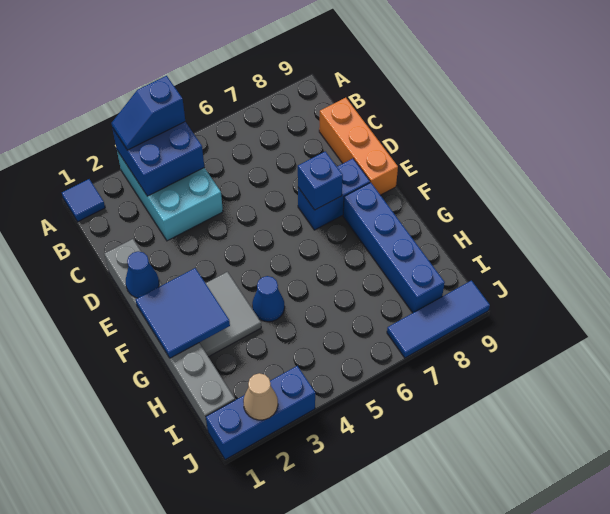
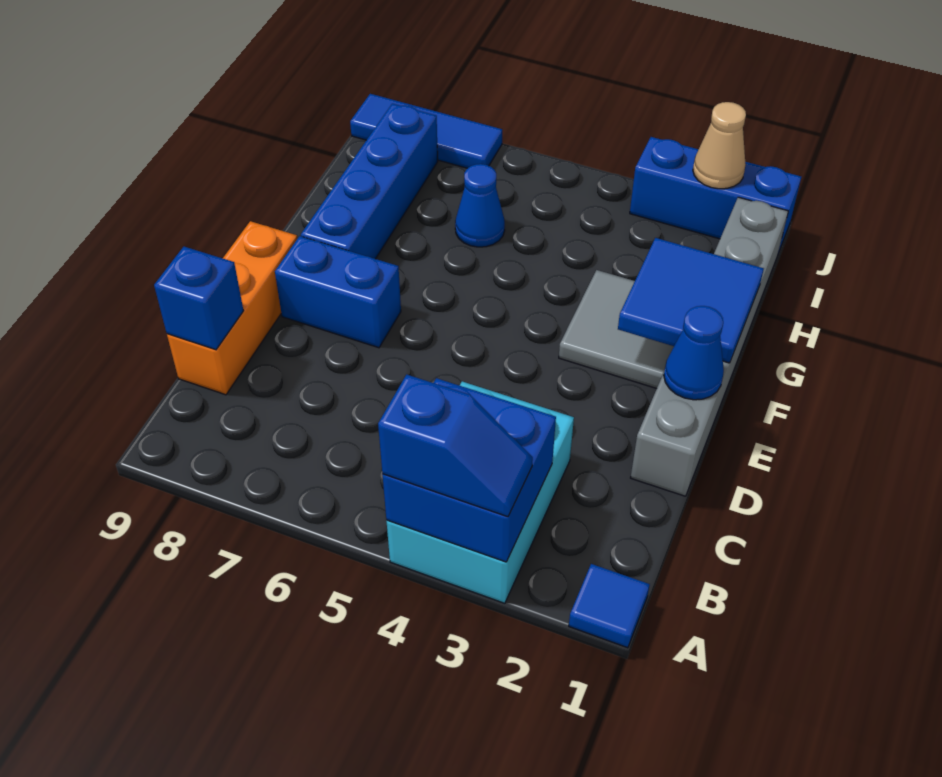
blue brick E7 level 2 -> blue brick C9 level 2
blue cone G4 level 1 -> blue cone H6 level 1

